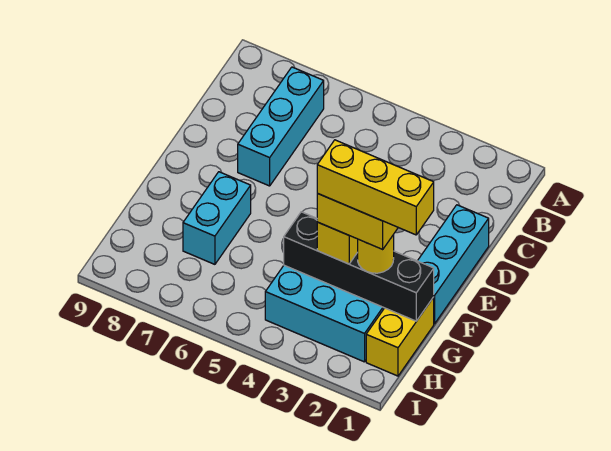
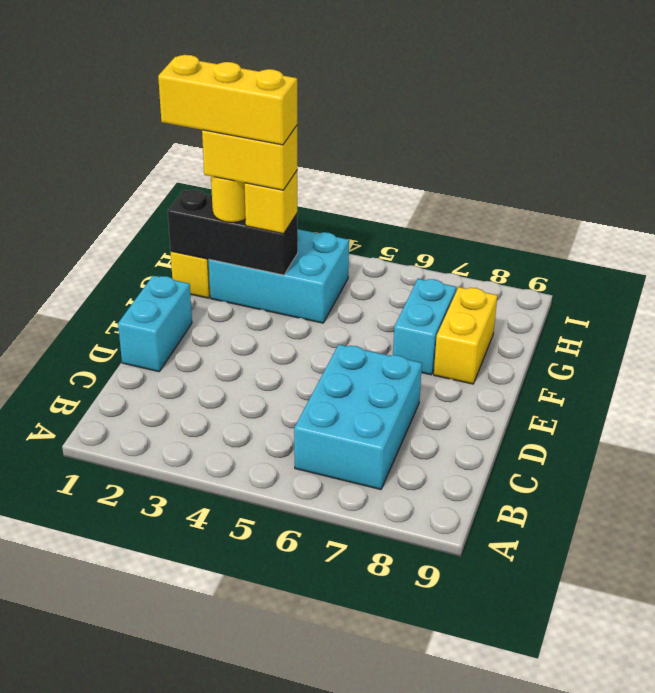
cyan brick B7:D7 level 1 -> cyan brick B6:D7 level 1
cyan brick D1:F1 level 1 -> cyan brick D1:E1 level 1
none -> yellow brick F8:G8 level 1
black brick G1:G4 level 2 -> black brick G1:G3 level 2

